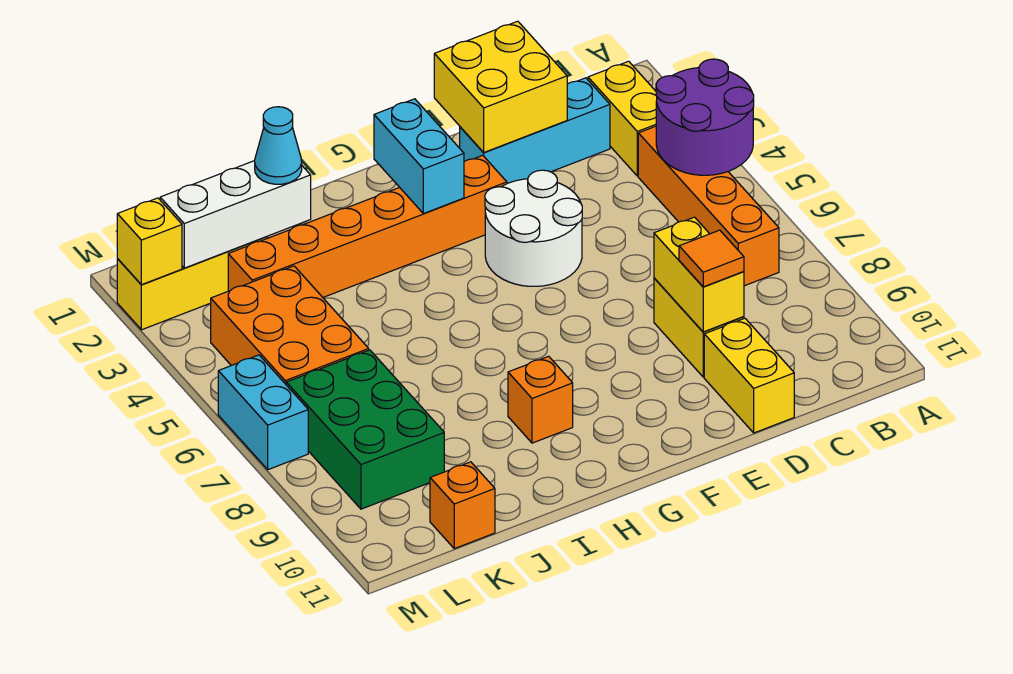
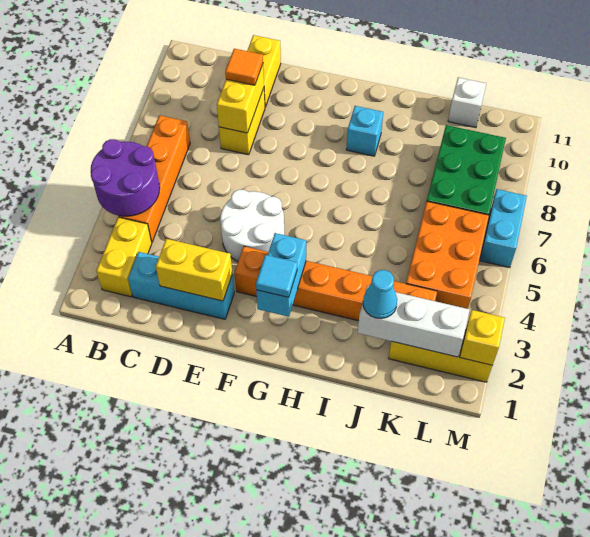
yellow brick D1:E2 level 2 -> yellow brick D2:E2 level 2
none -> cyan tile G2 level 3
orange brick H9 level 1 -> cyan brick H9 level 1
orange brick K11 level 1 -> white brick K11 level 1

